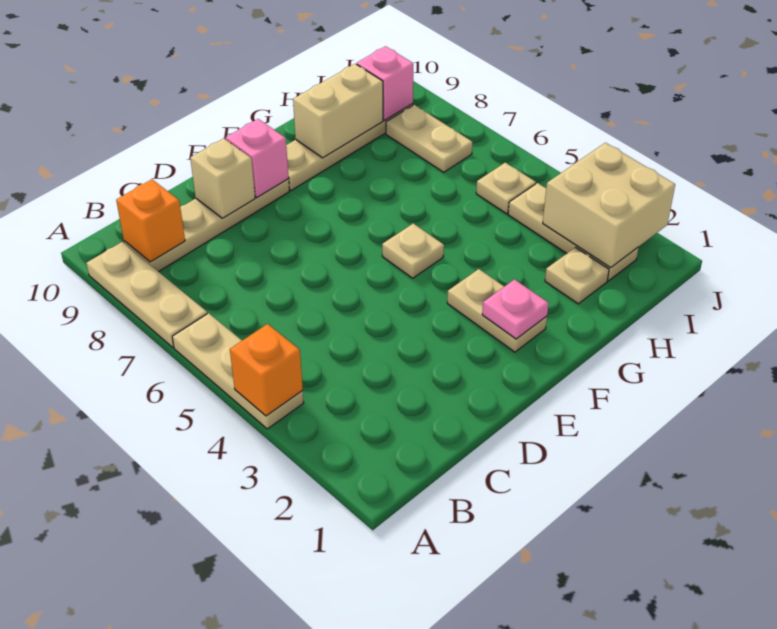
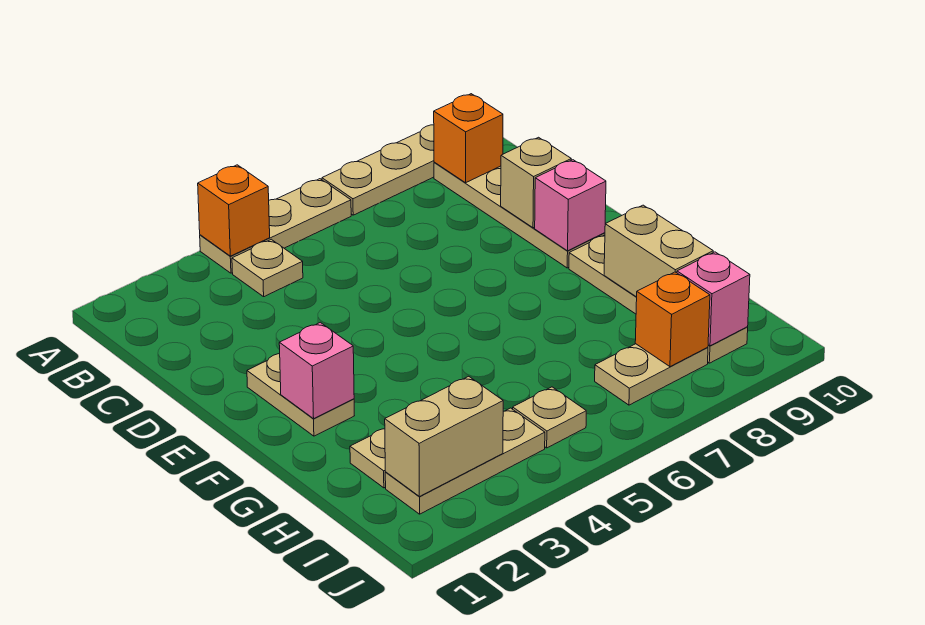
tan plate F2:F3 level 1 -> tan plate E2:F2 level 1
pink plate F2 level 2 -> pink brick F2 level 2
tan plate F5 level 1 -> tan plate B4 level 1
tan brick I2:J3 level 2 -> tan brick I2:I3 level 2
none -> orange brick I8 level 2

